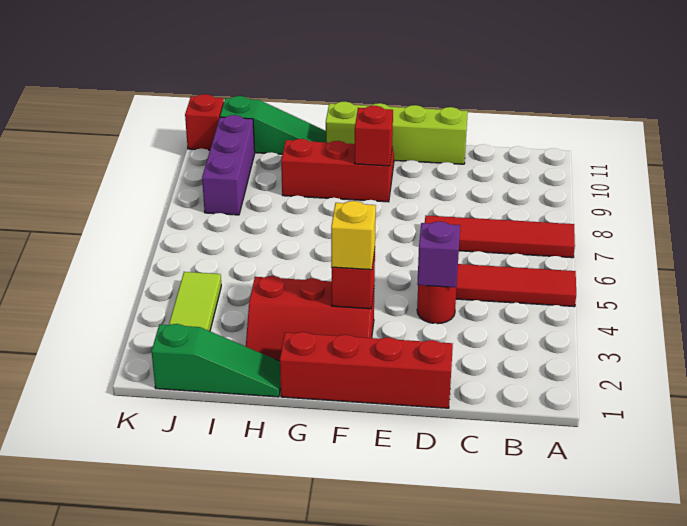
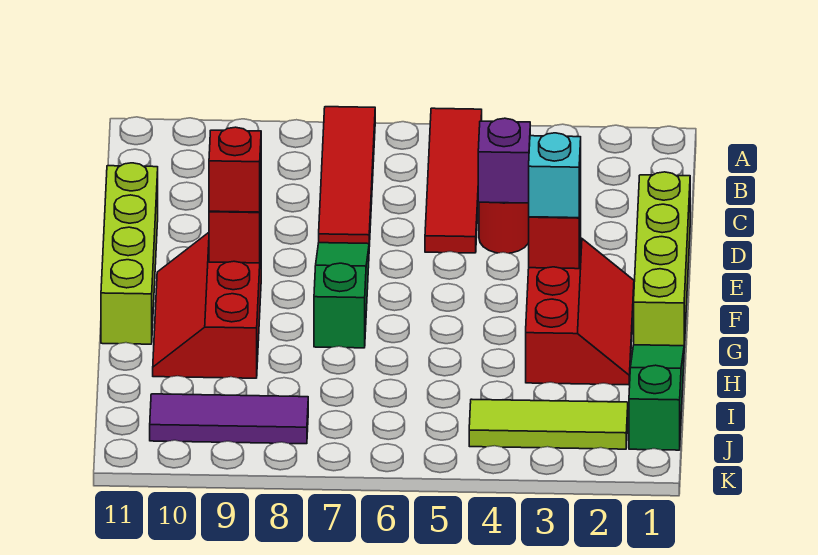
red brick D1:G1 level 1 -> lime brick D1:G1 level 1
yellow brick F3 level 3 -> cyan brick F3 level 3
green slope H11:J11 level 1 top J -> green slope E7:G7 level 1 top G
purple brick J8:J10 level 1 -> purple tile J8:J10 level 1
red brick K11 level 1 -> red brick F9 level 3

